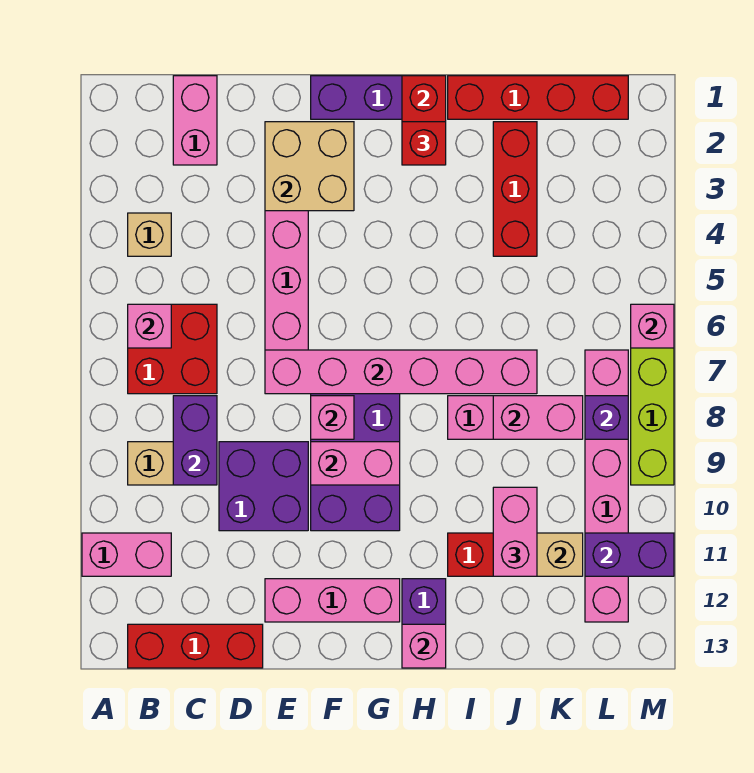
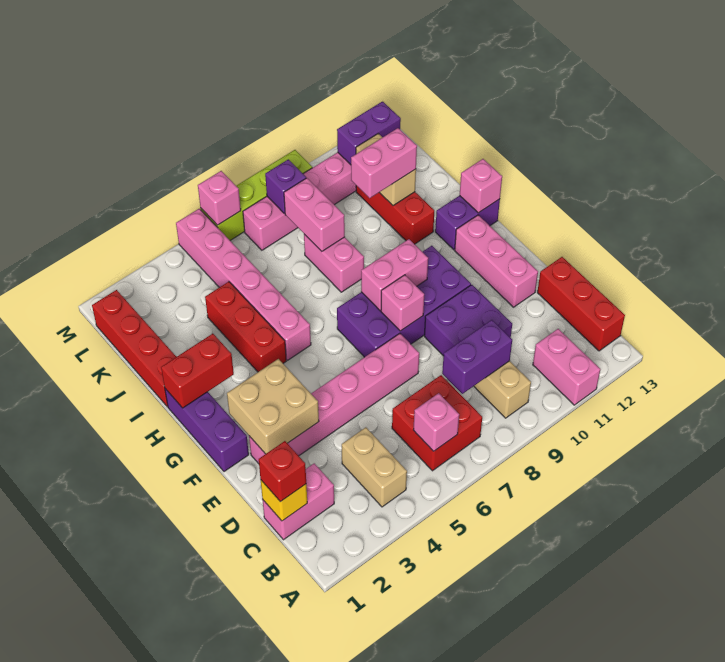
tan brick B4 level 1 -> tan brick B4:C4 level 1
none -> yellow brick C1 level 2
pink brick E7:J7 level 2 -> pink brick H5:M5 level 1
pink brick F9:G9 level 2 -> pink brick G8:G9 level 2
red brick H2 level 3 -> red brick C1 level 3
red brick J2:J4 level 1 -> red brick H4:J4 level 1
purple brick L11:M11 level 2 -> purple brick L11:L12 level 2

